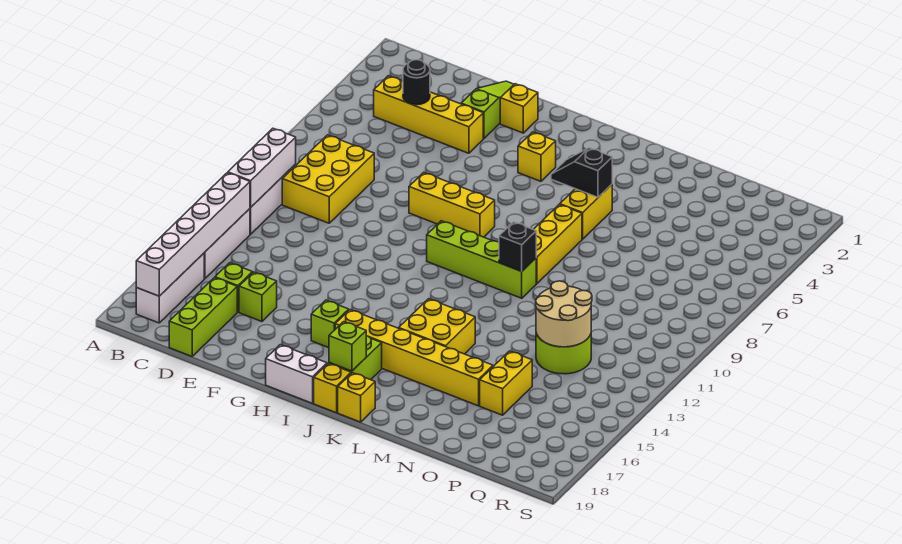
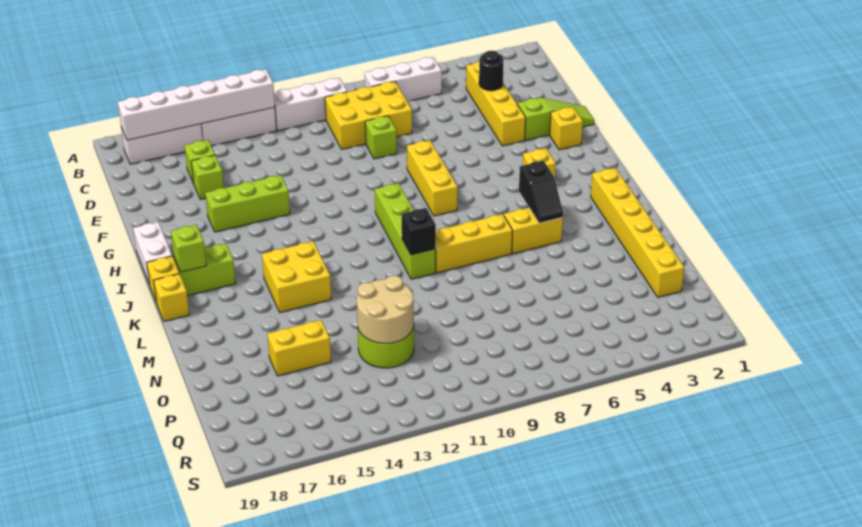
white brick B10:B12 level 2 -> white brick B6:B8 level 1
lime brick D17:D19 level 1 -> lime brick G14:G16 level 1
lime brick H16 level 1 -> lime brick E9 level 1
yellow brick I16:N16 level 1 -> yellow brick K2:P2 level 1
black slope K5:L5 level 2 top L -> black slope K5:L5 level 2 top K

